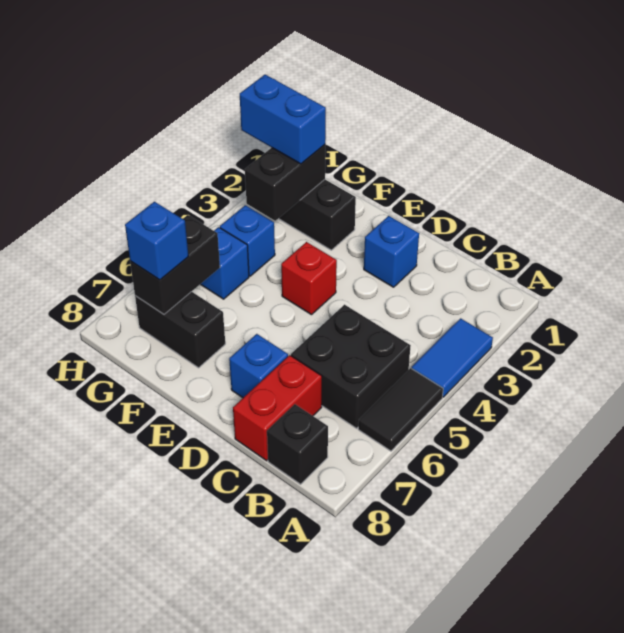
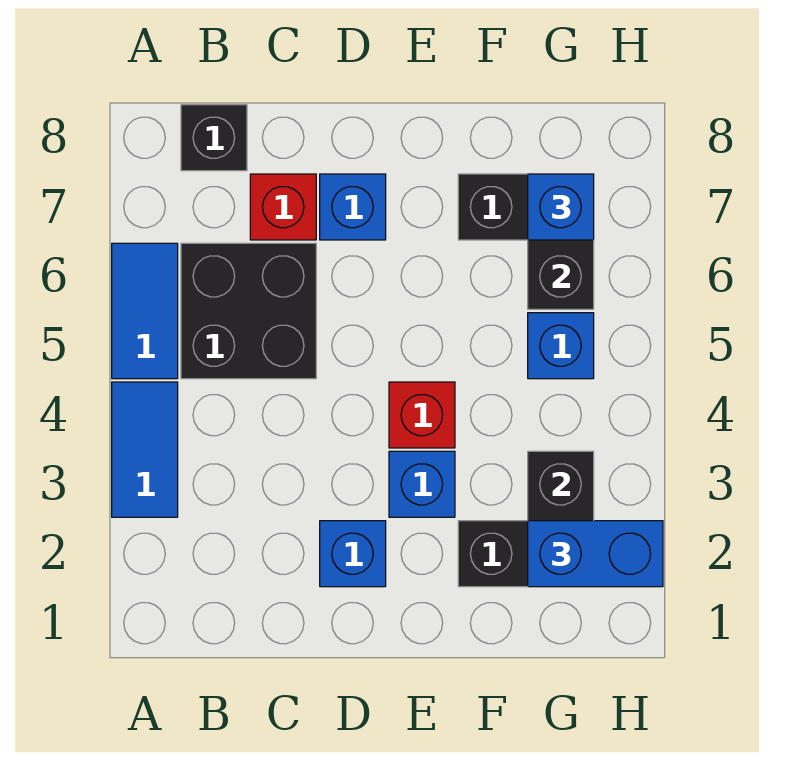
black tile A5:A6 level 1 -> blue tile A5:A6 level 1
red brick C7:C8 level 1 -> red brick C7 level 1
blue brick G4 level 1 -> blue brick E3 level 1

